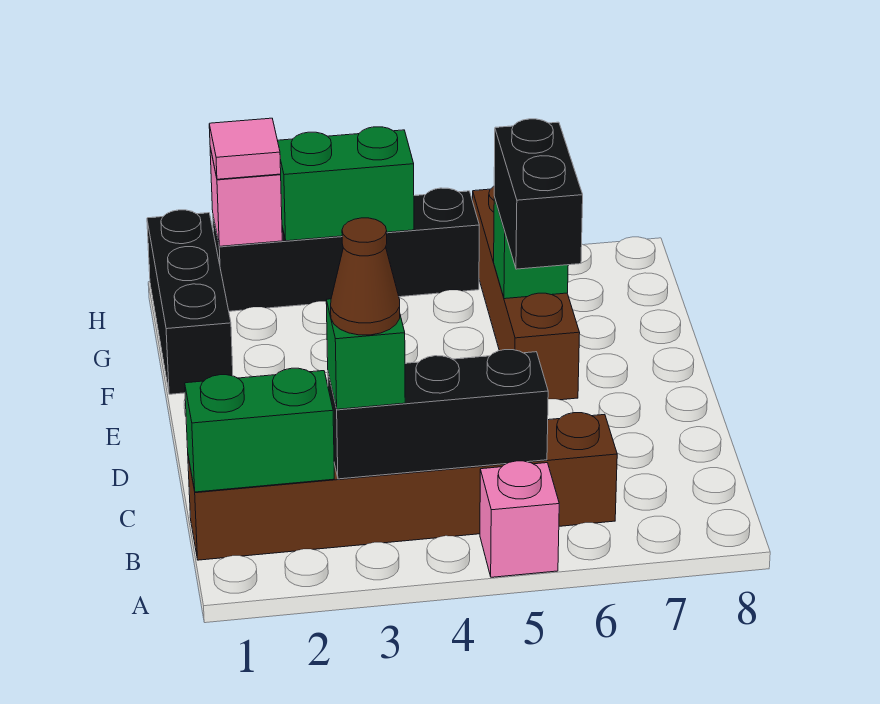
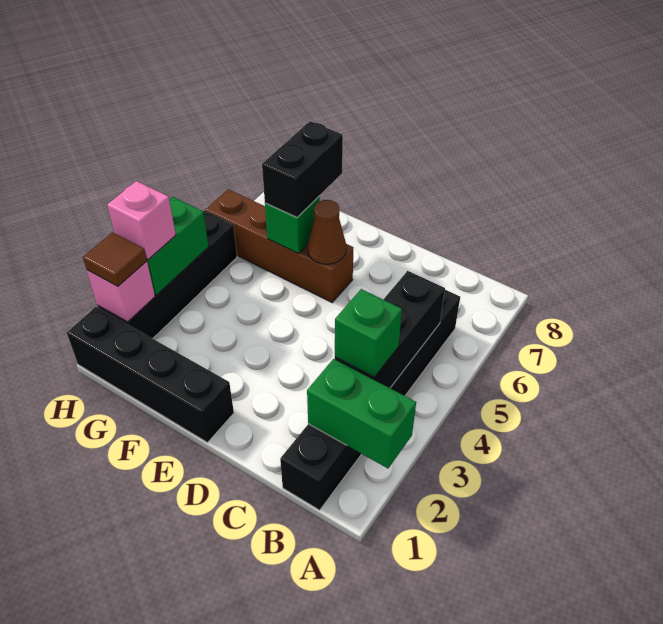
pink brick A5 level 1 -> pink brick H3 level 3
brown brick B1:B6 level 1 -> black brick B1:B6 level 1
green brick B1:B2 level 2 -> green brick A2:B2 level 2
brown cone B3 level 4 -> brown cone E6 level 2
black brick E6:F6 level 3 -> black brick F6:F7 level 3
black brick F1:H1 level 1 -> black brick E1:H1 level 1
pink tile H2 level 3 -> brown tile H2 level 3

